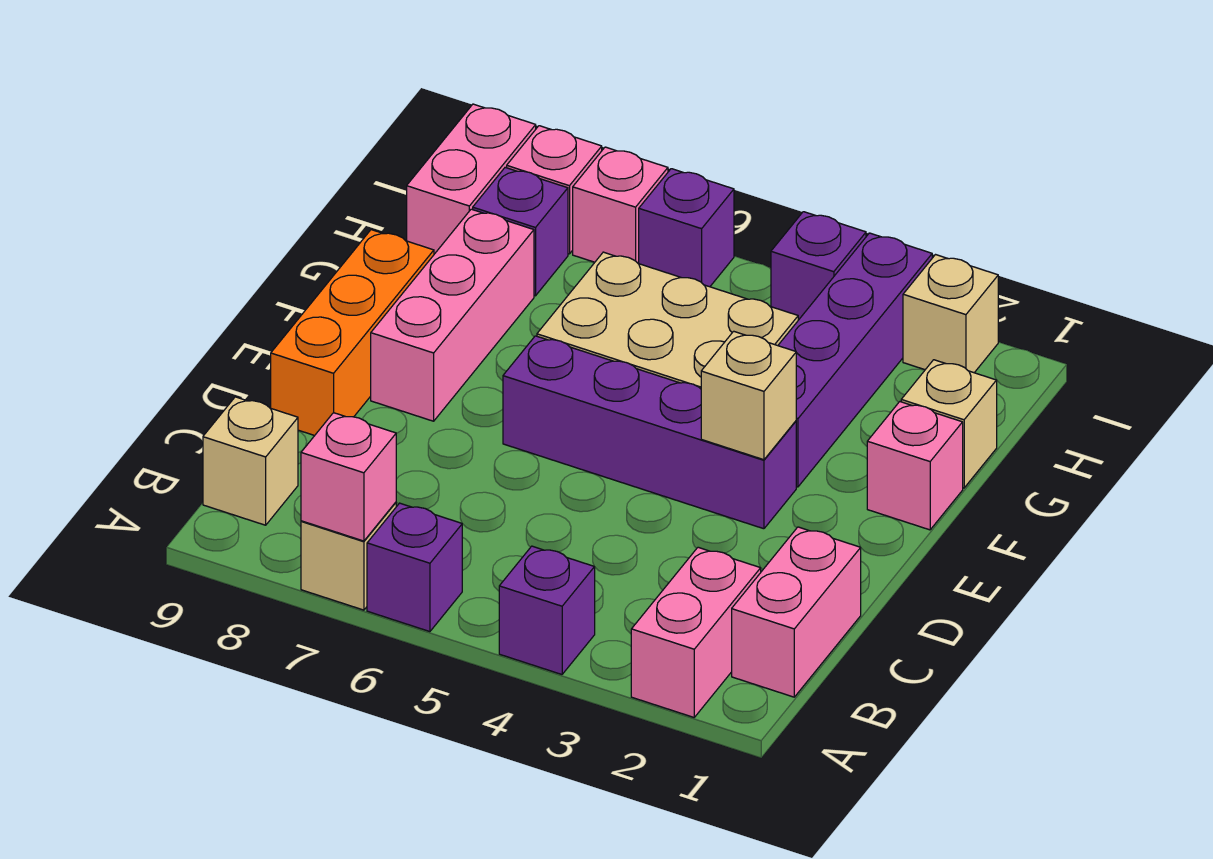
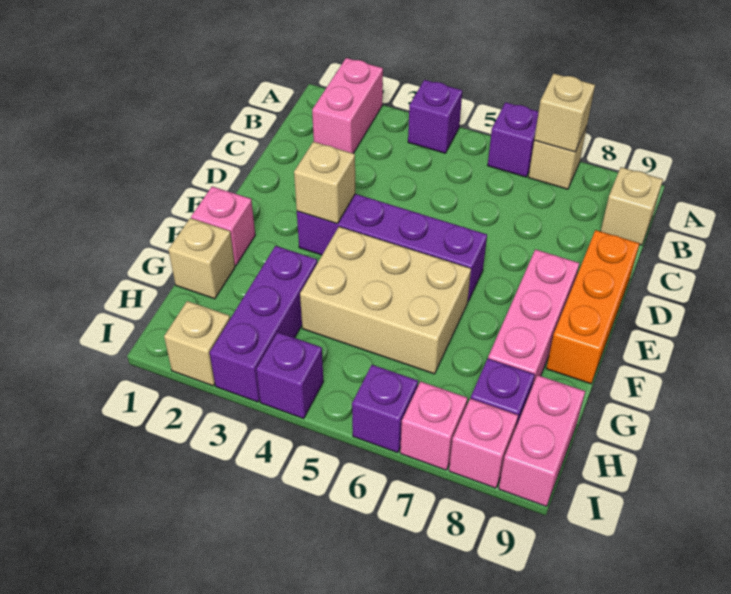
pink brick A7 level 2 -> tan brick A7 level 2
pink brick B1:C1 level 1 -> none
purple brick F3:I3 level 1 -> purple brick G3:I3 level 1

